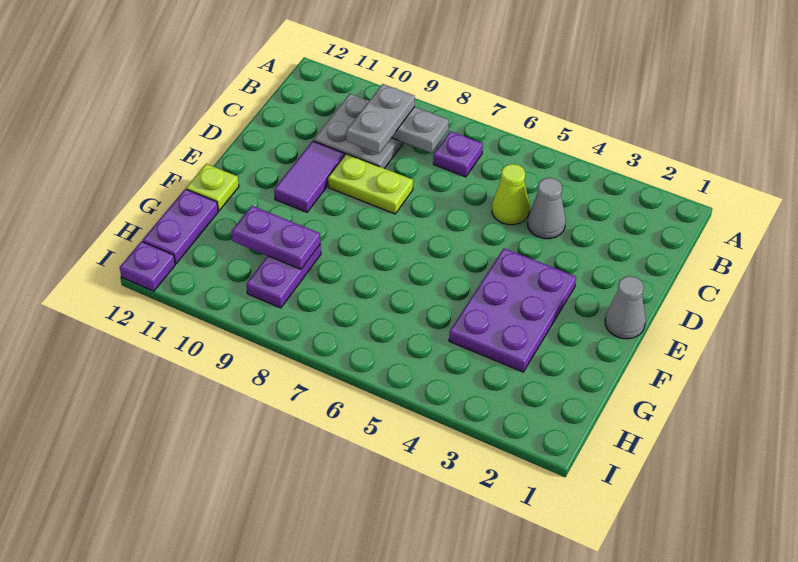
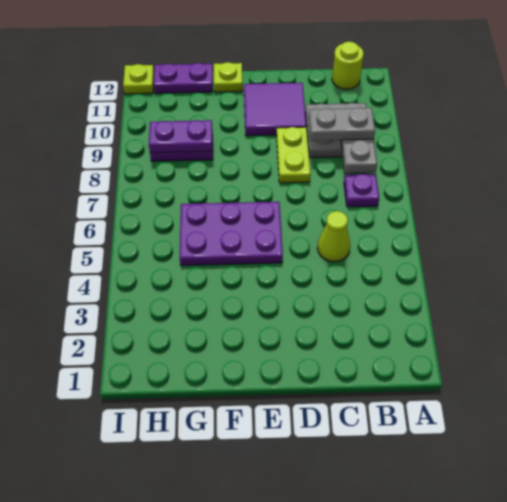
none -> lime round brick B12 level 1
grey cone C4 level 1 -> none
purple tile D10:E10 level 1 -> purple tile D10:E11 level 1
grey cone E1 level 1 -> none
purple plate E3:G4 level 1 -> purple plate E5:G6 level 1
purple plate G9:G10 level 2 -> purple plate G9:H9 level 2
purple plate I12 level 1 -> lime plate I12 level 1

